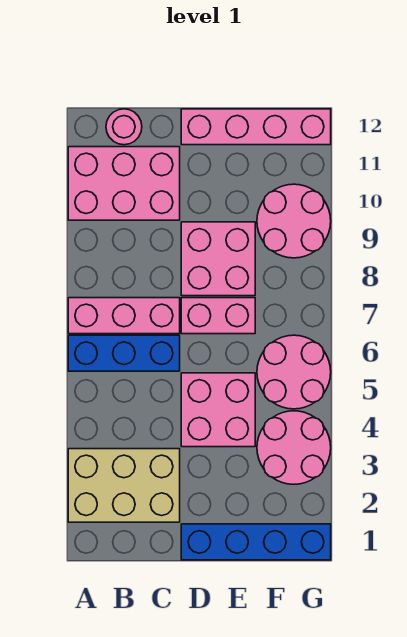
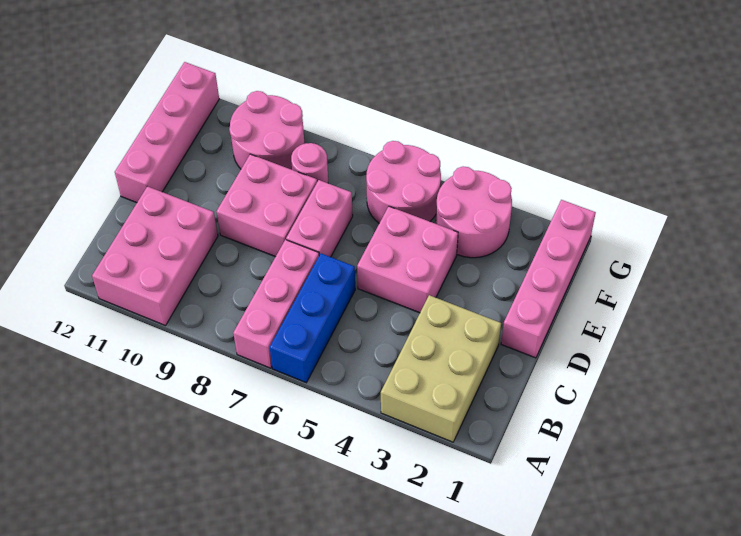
pink round brick B12 level 1 -> pink round brick F8 level 1
blue brick D1:G1 level 1 -> pink brick D1:G1 level 1

